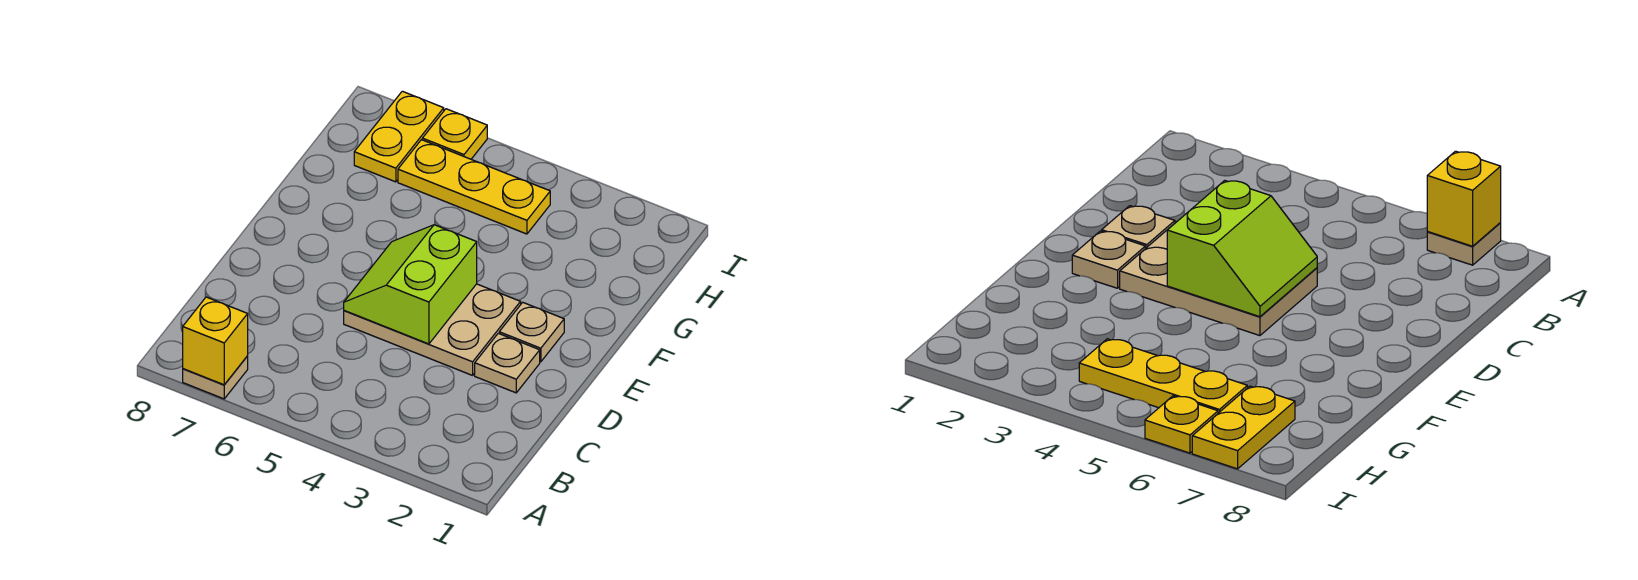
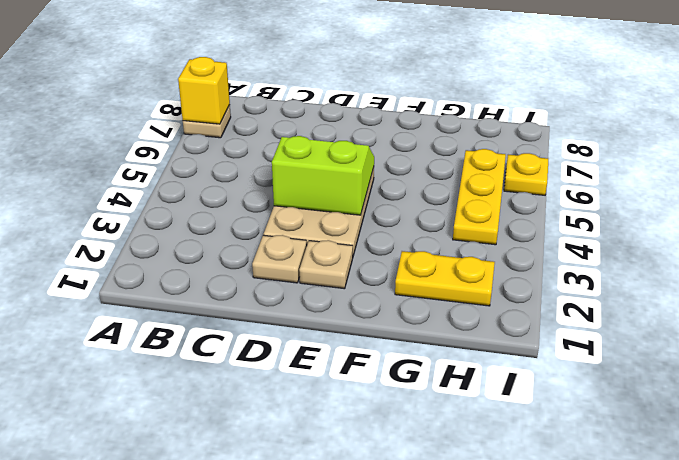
yellow plate H7:I7 level 1 -> yellow plate G2:H2 level 1

